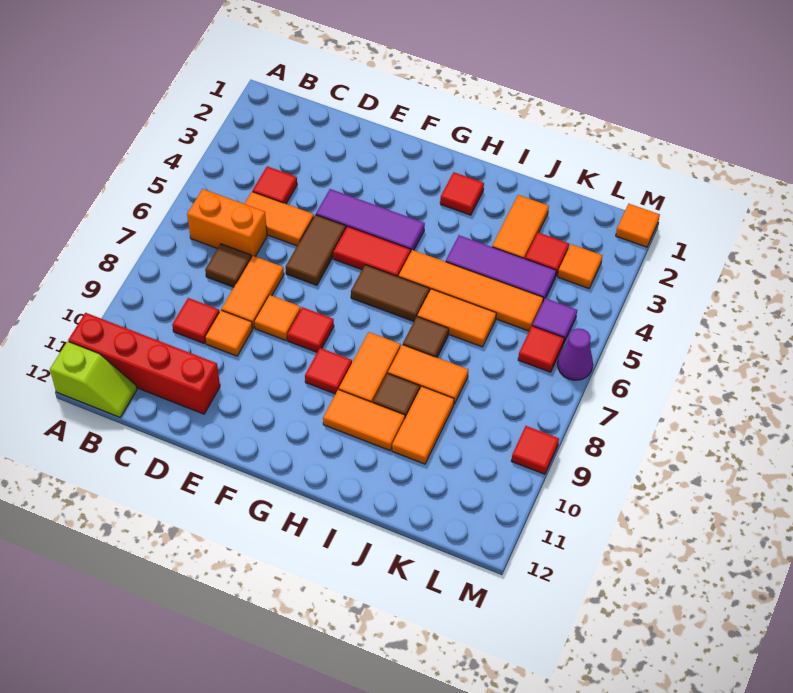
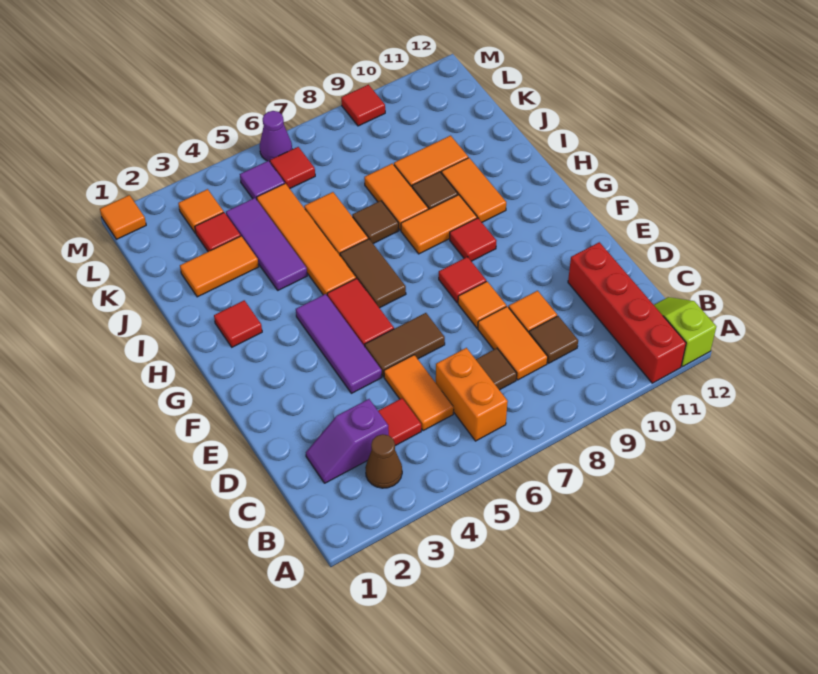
none -> brown cone B3 level 1
none -> purple slope C2:C3 level 1 top 3
red tile C9 level 1 -> brown tile C9 level 1
orange tile D7:D8 level 1 -> orange tile C8:D8 level 1

